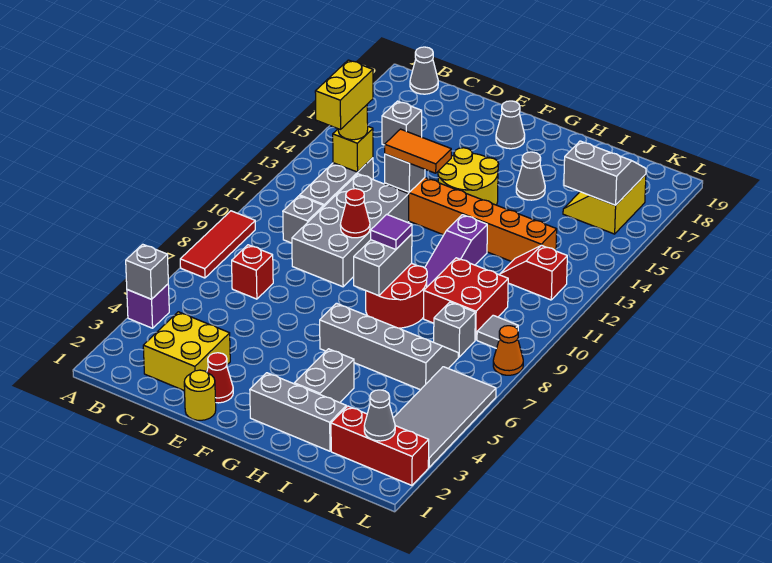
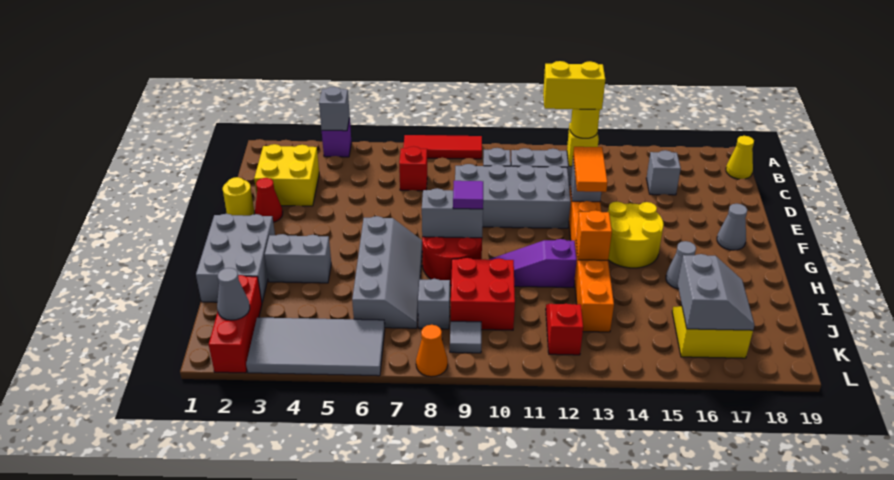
grey cone B19 level 1 -> yellow cone B19 level 1
red cone E10 level 2 -> none
grey brick G2:I2 level 1 -> grey brick G1:I2 level 1
none -> orange brick H13 level 2

